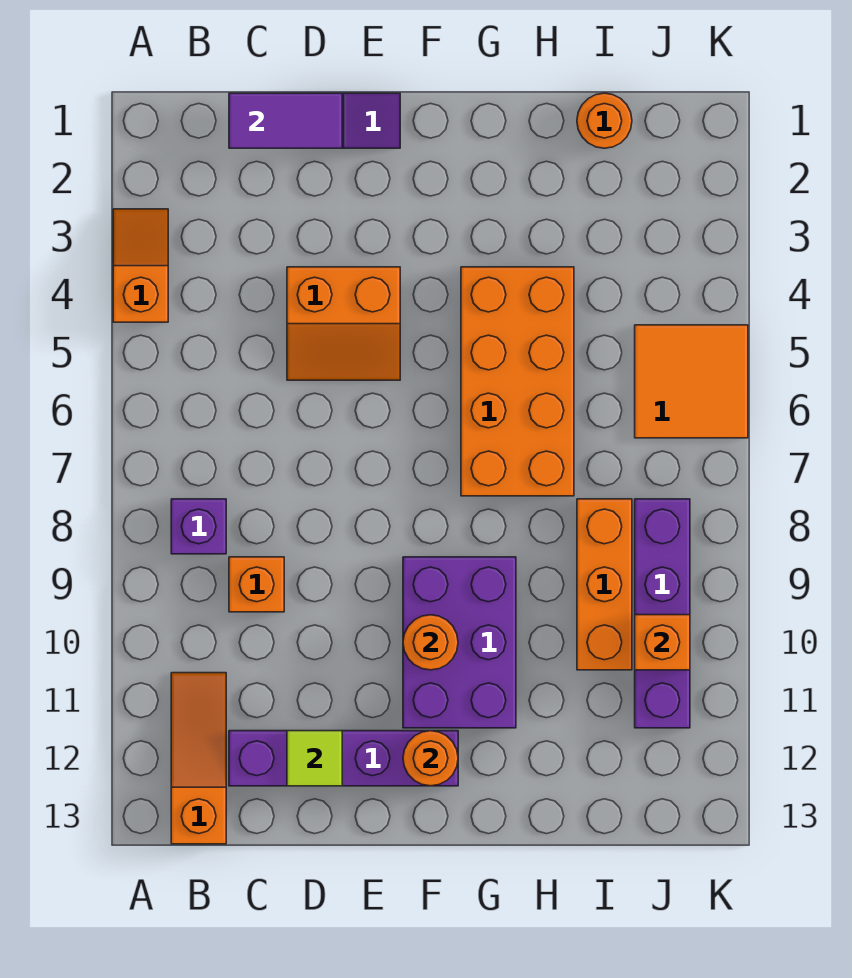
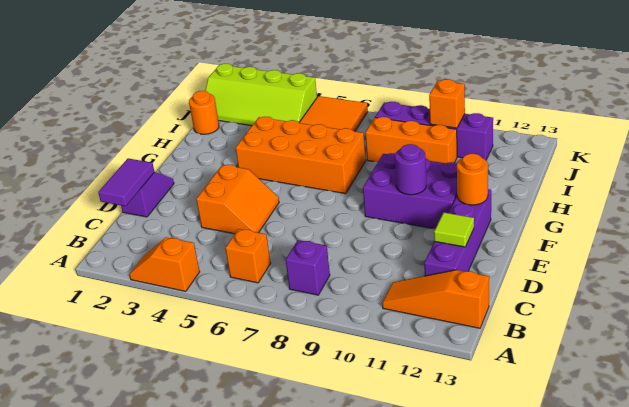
orange brick C9 level 1 -> orange brick B6 level 1
orange round brick F10 level 2 -> purple round brick F10 level 2
none -> lime slope J1:K4 level 1 top K

